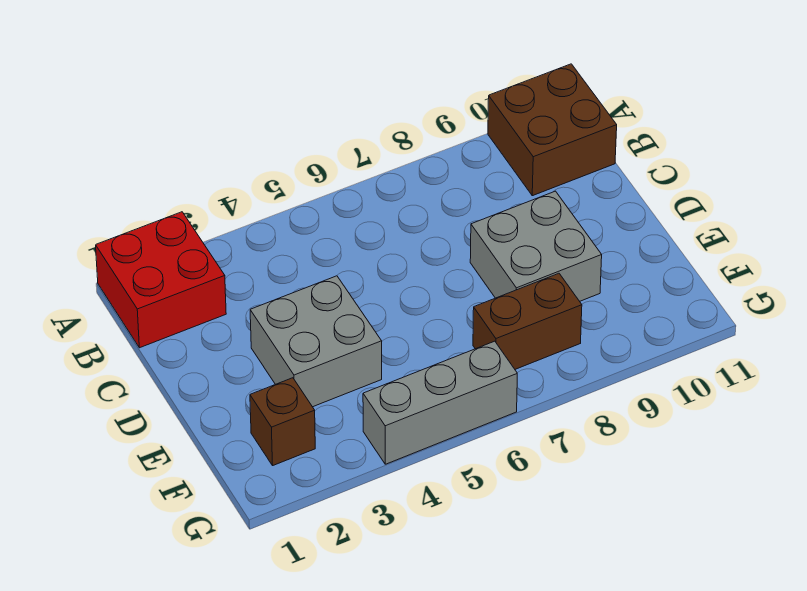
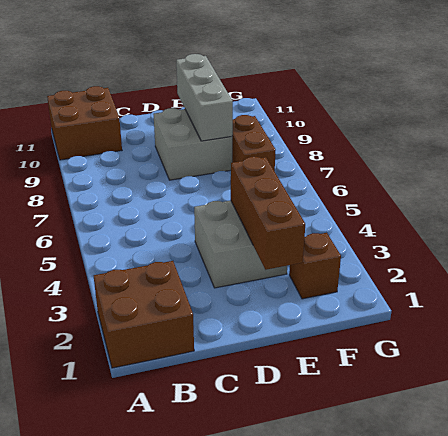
red brick A1:B2 level 1 -> brown brick A1:B2 level 1
none -> brown brick E2:E4 level 2
grey brick G4:G6 level 1 -> grey brick E8:E10 level 2

